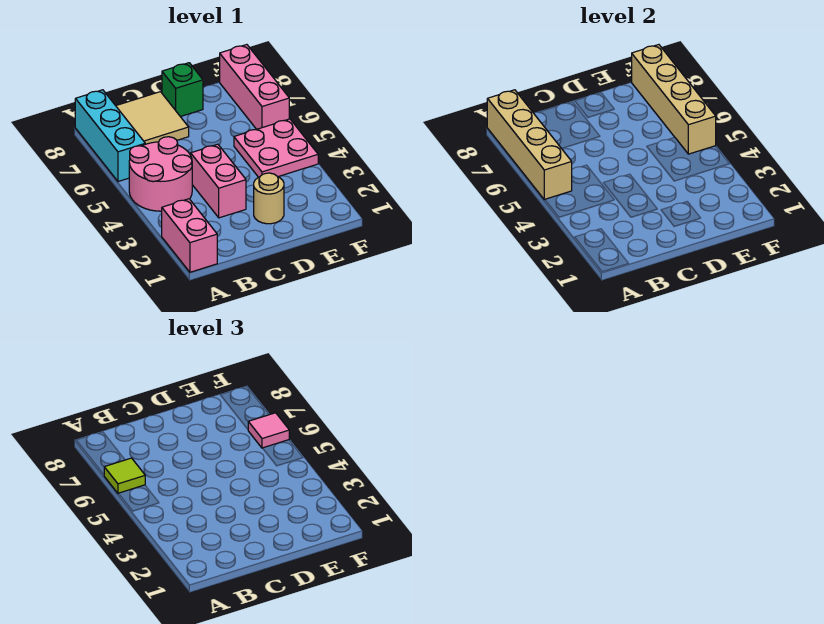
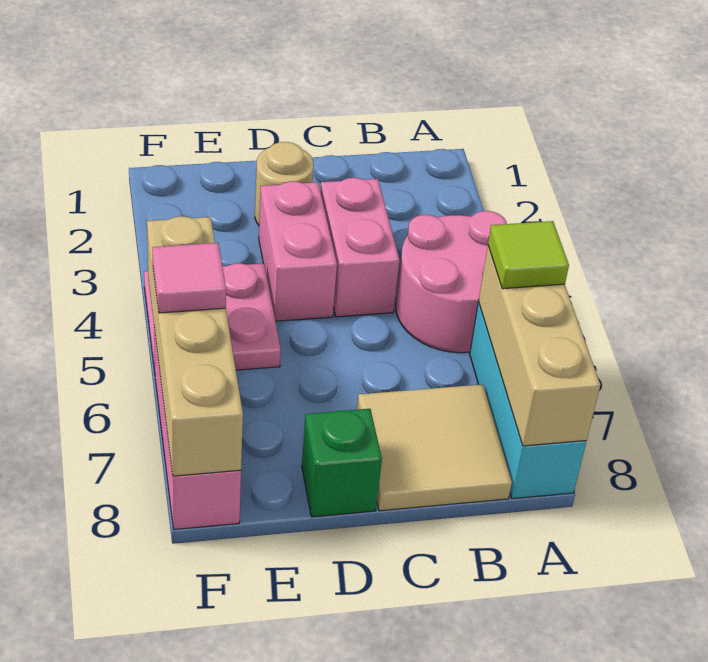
pink brick A1:A2 level 1 -> pink brick D3:D4 level 1
tan brick A5:A8 level 2 -> tan brick A6:A8 level 2

